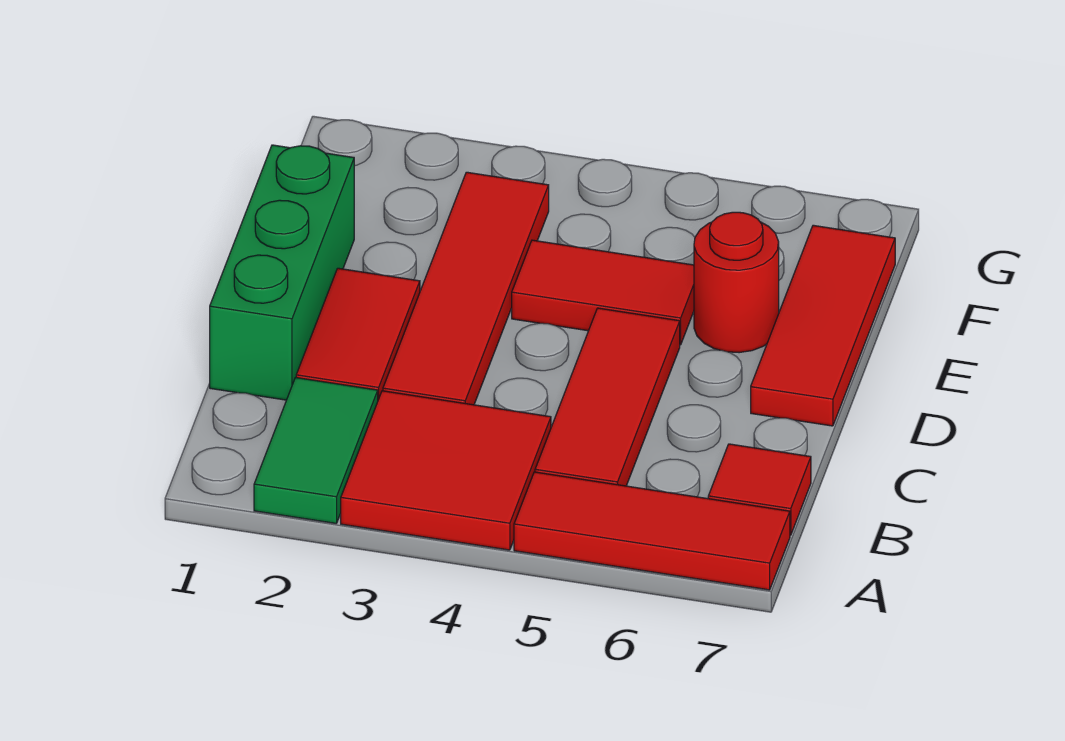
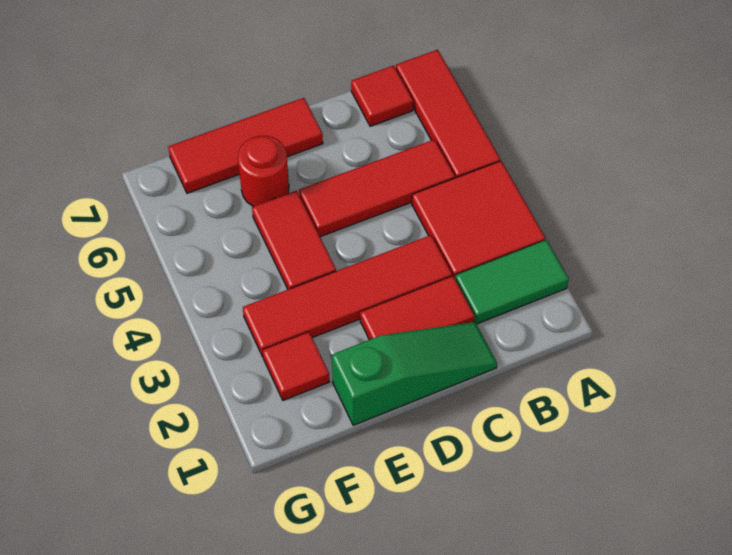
green brick C1:E1 level 1 -> green slope C1:E1 level 1 top E
none -> red tile F2 level 1

